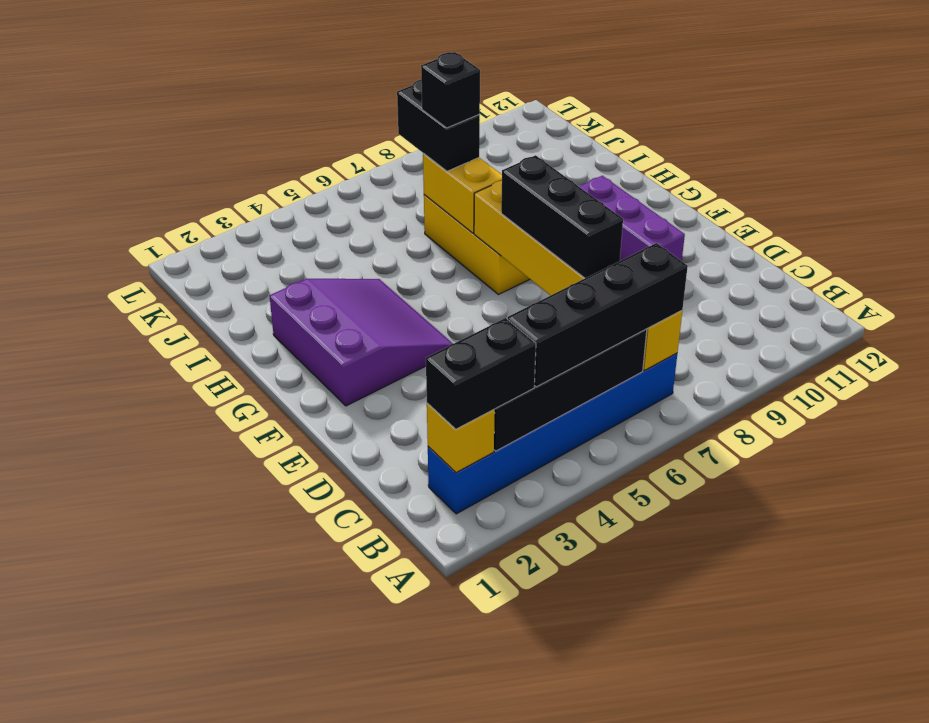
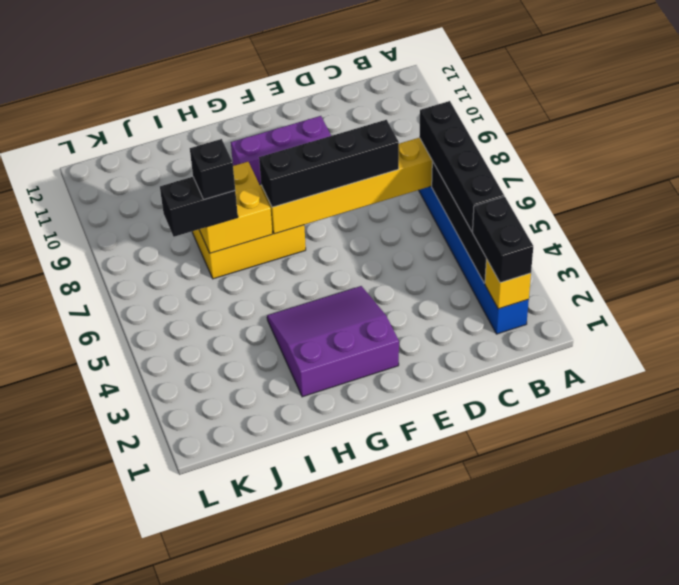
black brick D7:F7 level 3 -> black brick D7:G7 level 3
yellow brick H7:I7 level 2 -> yellow brick H7:I8 level 2

